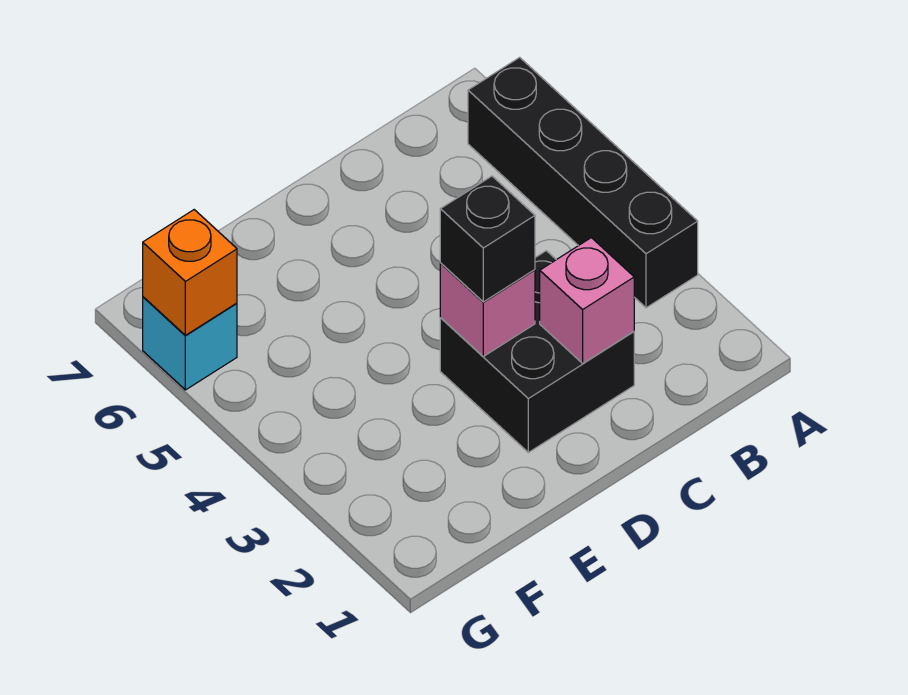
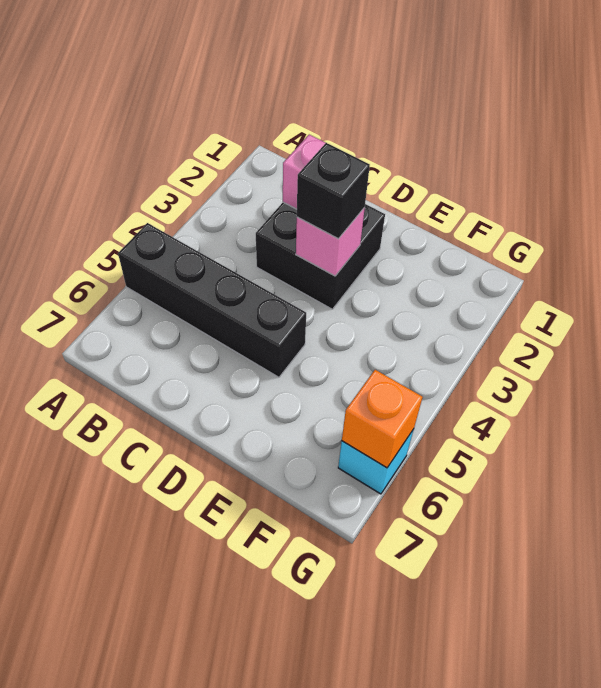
black brick A3:A6 level 1 -> black brick A5:D5 level 1

